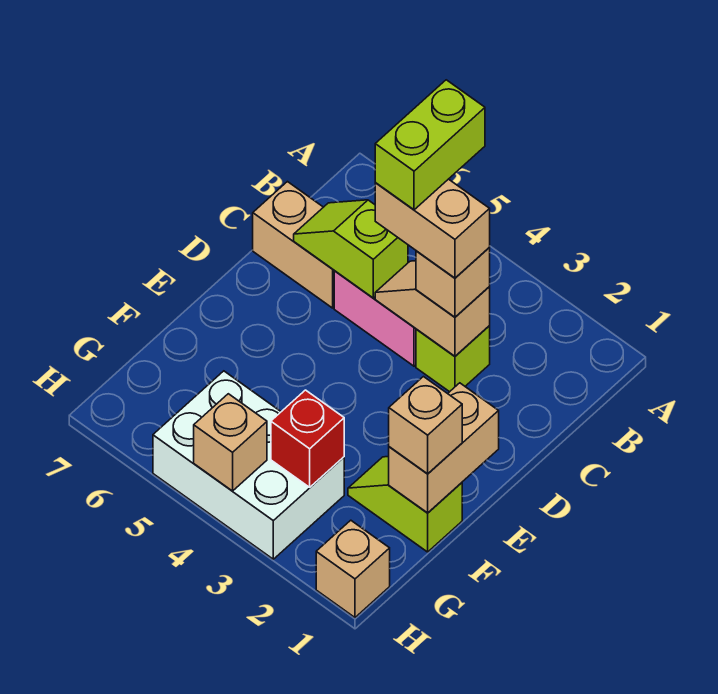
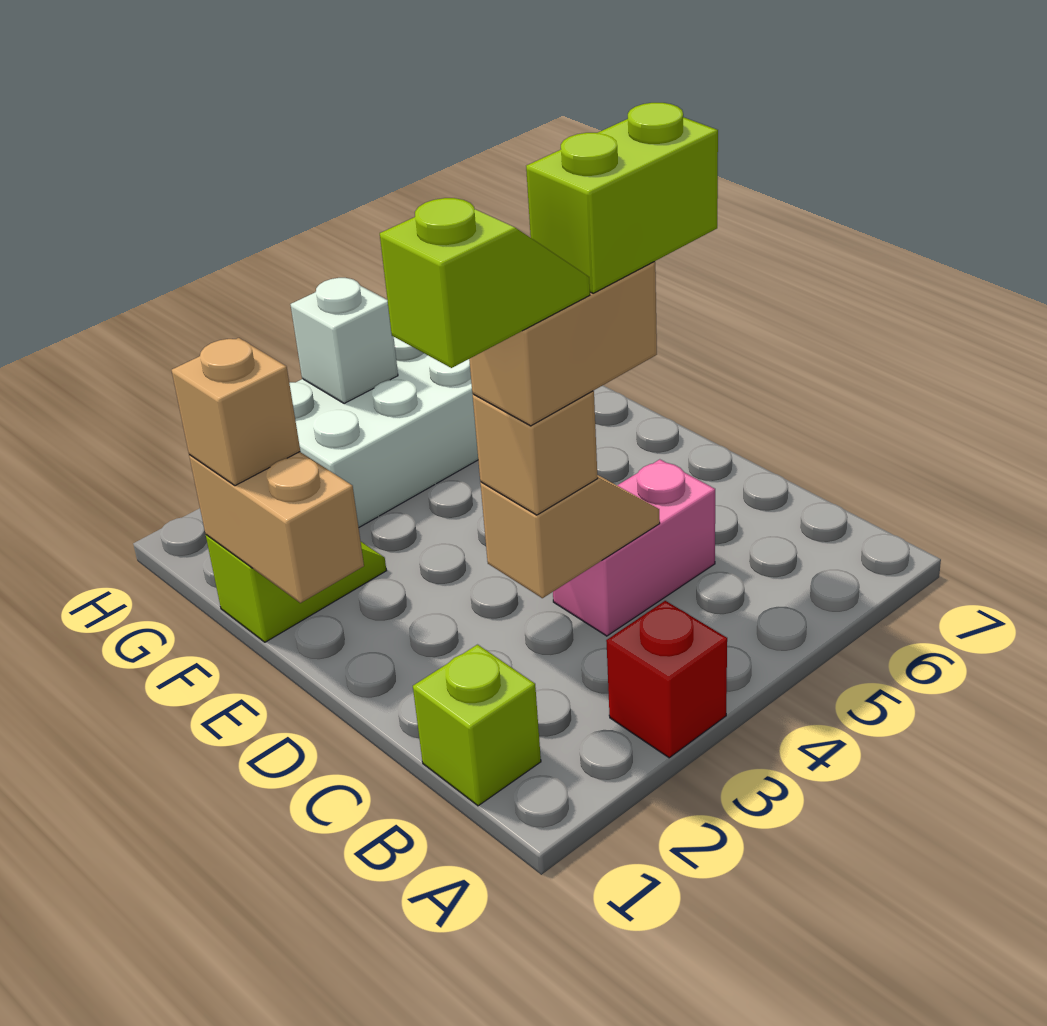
lime brick B4:C4 level 5 -> lime brick C4:C5 level 5
lime brick C3 level 1 -> lime brick B1 level 1
lime slope C5:C6 level 2 top 5 -> lime slope C2:C3 level 5 top 2
tan brick C6:C7 level 1 -> none
red brick G3 level 2 -> red brick A3 level 1
tan brick H1 level 1 -> none
tan brick H4 level 2 -> white brick H4 level 2

